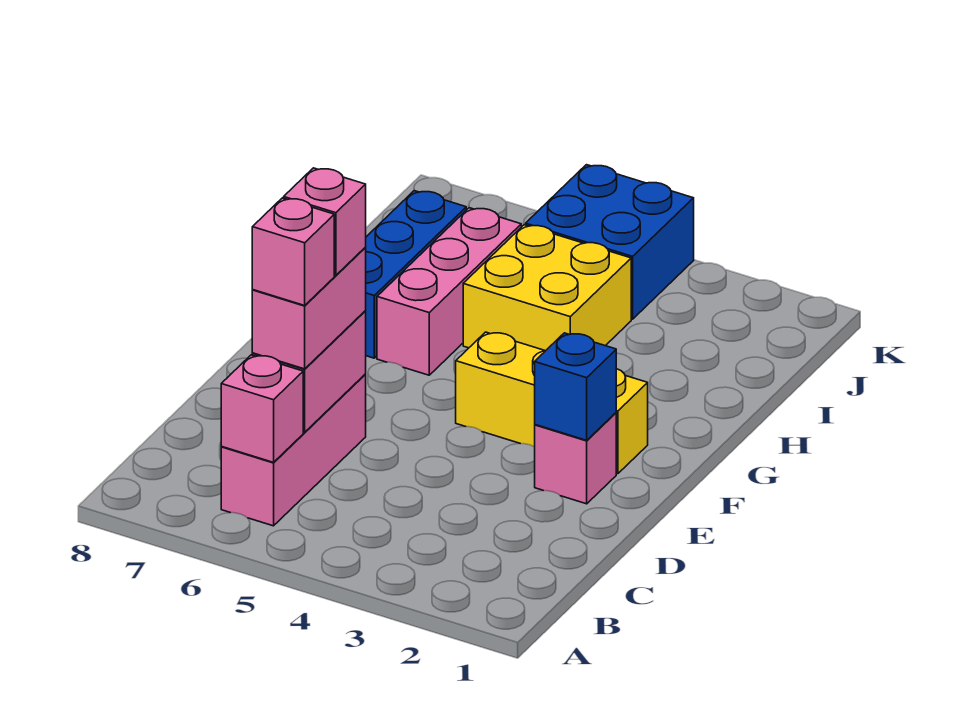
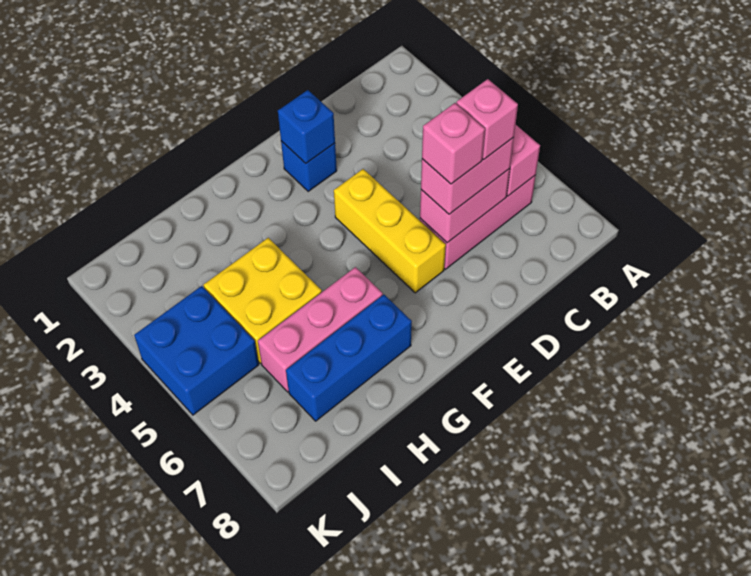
pink brick E2 level 1 -> blue brick E2 level 1
yellow brick F2:F4 level 1 -> yellow brick E4:E6 level 1

